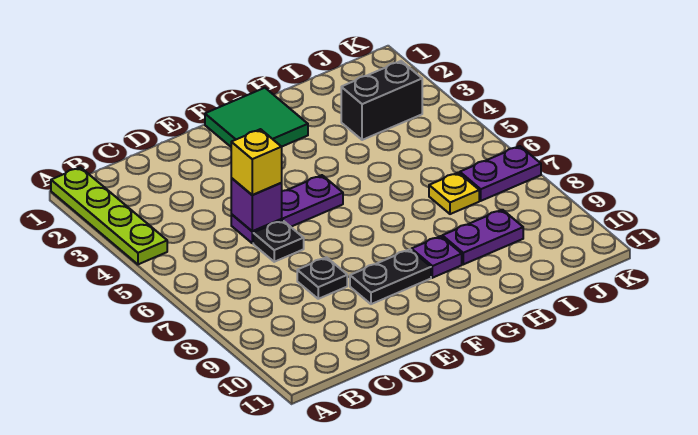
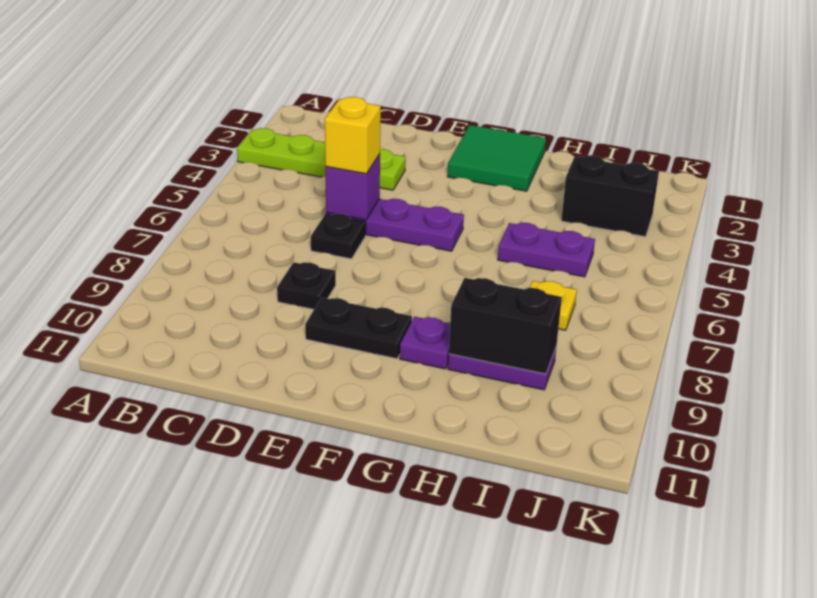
lime plate A1:A4 level 1 -> lime plate A3:D3 level 1
none -> black brick H9:I9 level 2
purple plate J7:K7 level 1 -> purple plate H5:I5 level 1

